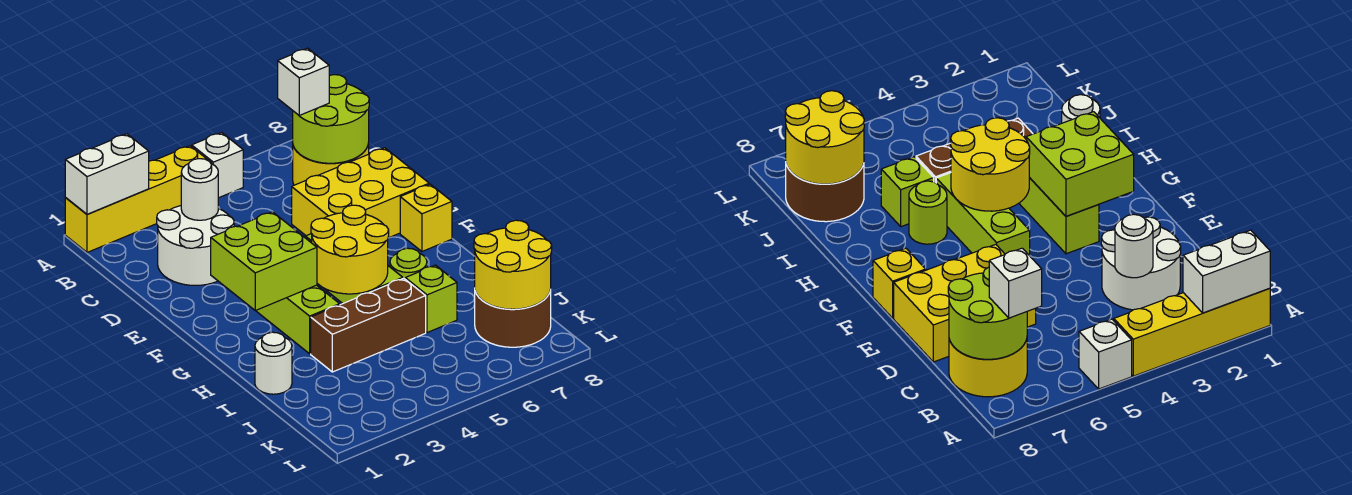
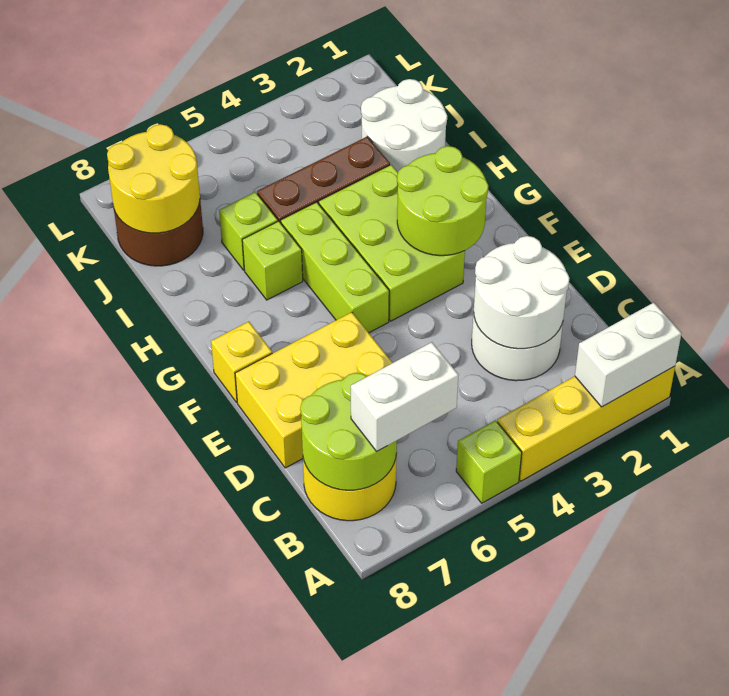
white brick A5 level 1 -> lime brick A5 level 1
white brick B7 level 3 -> white brick B6:B7 level 3
white round brick C3 level 2 -> white round brick C2:D3 level 2
lime brick F2:G3 level 2 -> lime round brick F2:G3 level 2
lime brick F3:H3 level 1 -> lime brick F3:H4 level 1
yellow round brick G4:H5 level 2 -> none
lime round brick H6 level 1 -> lime brick H6 level 1
white round brick I1 level 1 -> white round brick I1:J2 level 1

